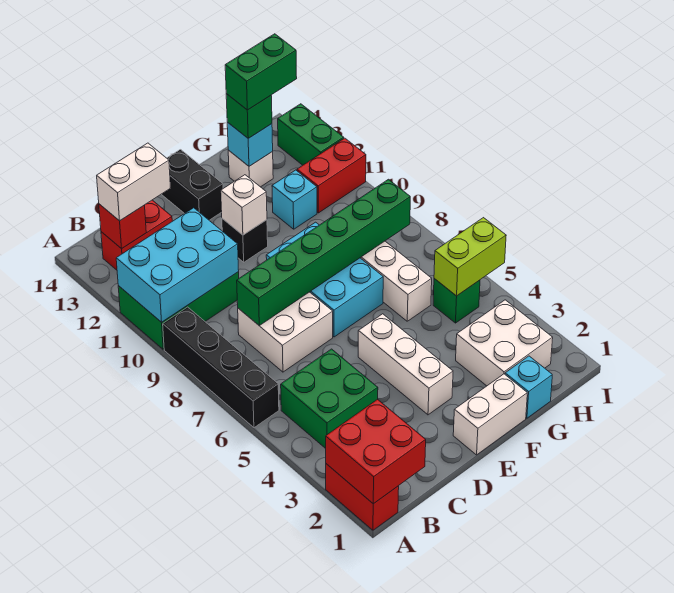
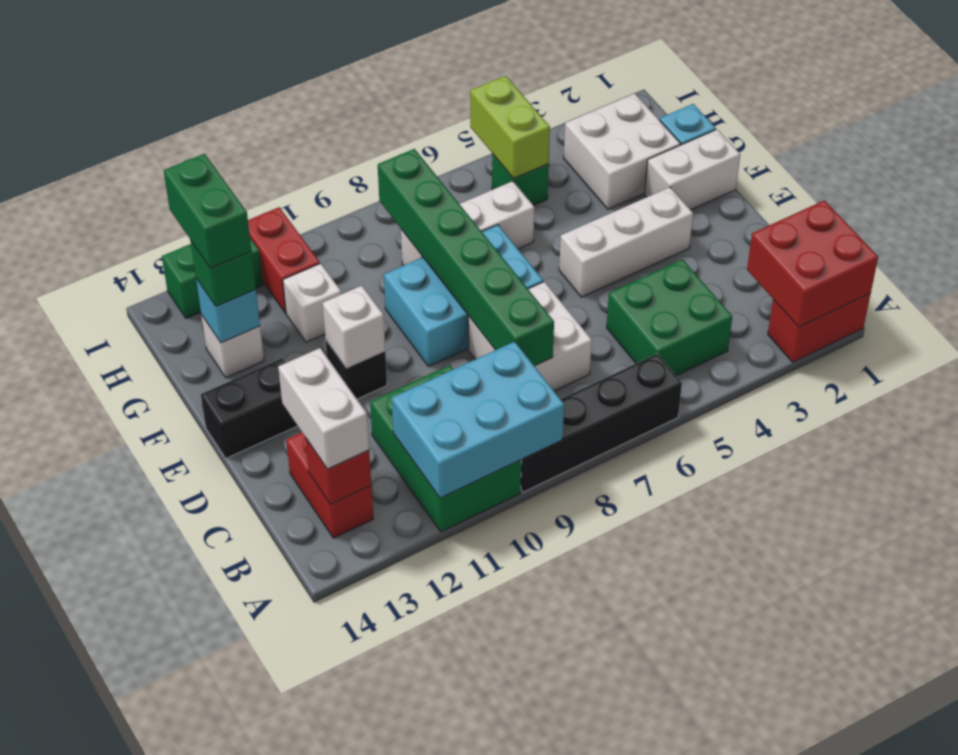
cyan brick A10:C11 level 2 -> cyan brick A9:B11 level 2
white brick E1:F1 level 1 -> white brick F1:F2 level 1
cyan brick G11 level 1 -> white brick G11 level 1

